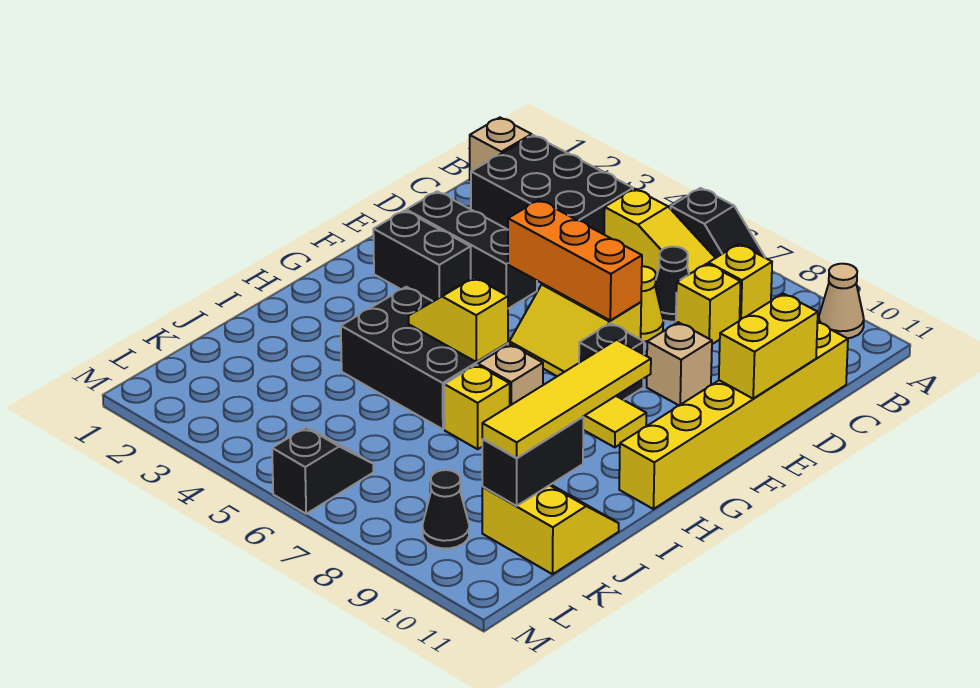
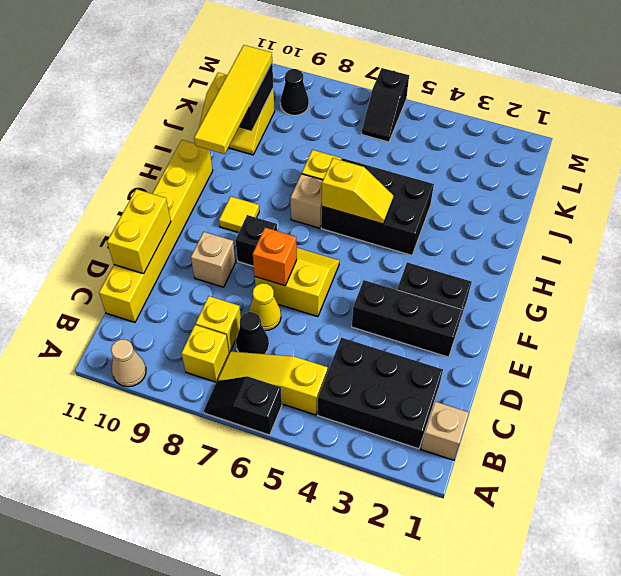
orange brick E5:E7 level 2 -> orange brick E7 level 2

